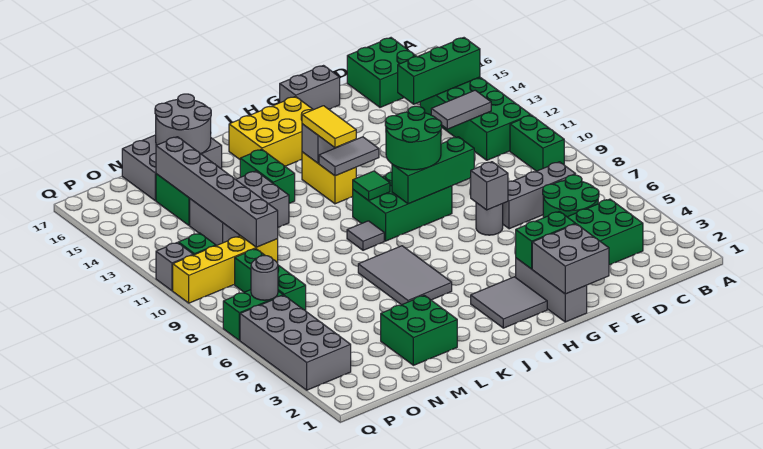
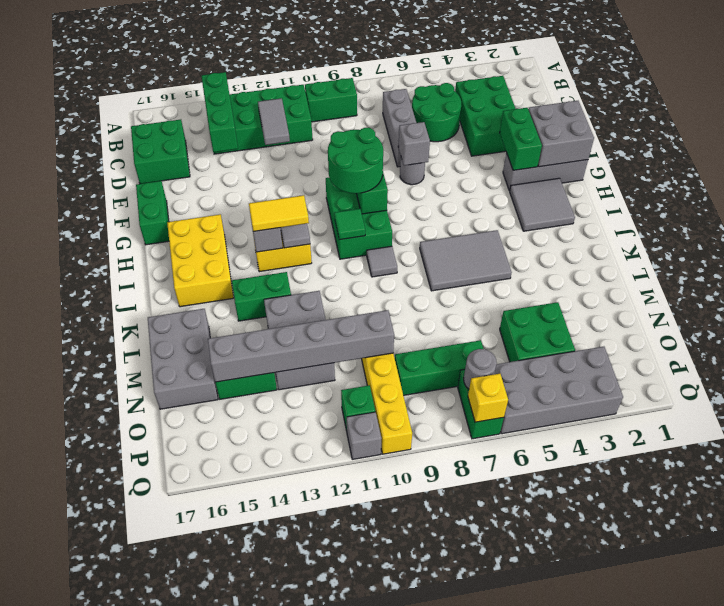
grey brick F17:G17 level 1 -> green brick F17:G17 level 1
green brick L2:M3 level 1 -> green brick N4:O5 level 1
grey round brick L16:M17 level 2 -> none
none -> yellow brick Q7 level 2

